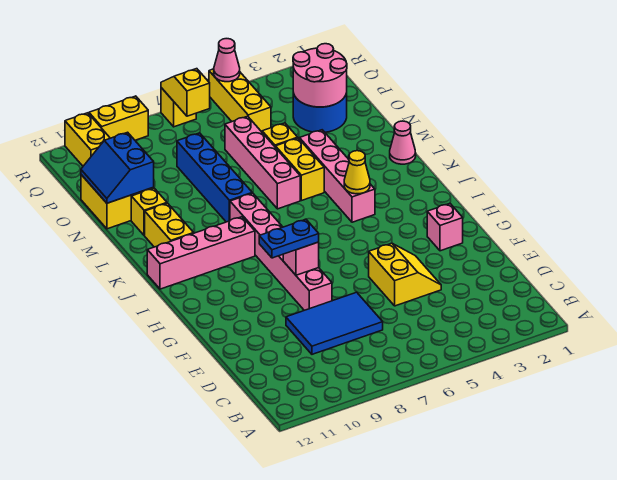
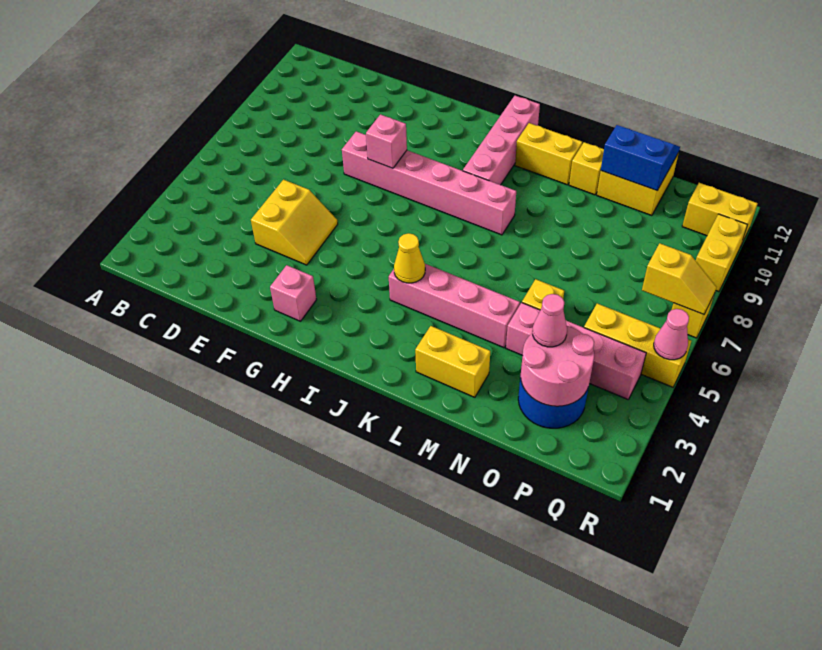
blue tile D7:E9 level 1 -> none
yellow slope E4:F5 level 1 top 5 -> yellow slope E4:F5 level 1 top E
blue plate G8:G9 level 3 -> none
pink cone L1 level 1 -> pink cone O3 level 3
yellow brick L5:M5 level 1 -> yellow brick L2:M2 level 1
pink brick L6:O6 level 1 -> pink brick N4:Q4 level 1
blue brick L8:O8 level 1 -> none

